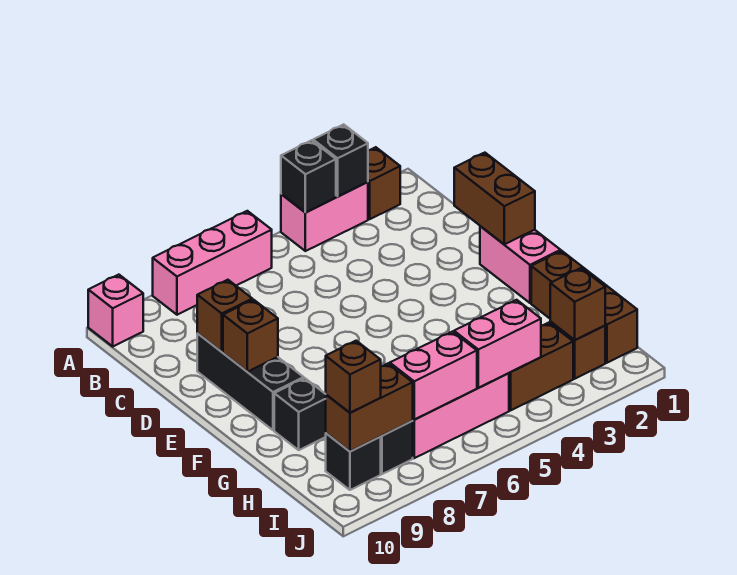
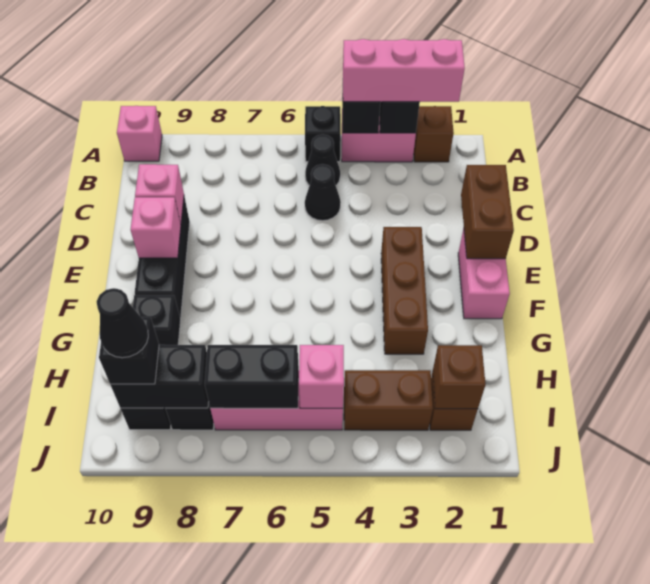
none -> black brick A5 level 1
pink brick A6:A8 level 1 -> pink brick A2:A4 level 3
none -> black cone B5 level 1
none -> black cone C5 level 1
brown brick D9 level 2 -> pink brick D9 level 2
brown brick E9 level 2 -> pink brick E9 level 2
brown brick G1:I1 level 1 -> brown brick E3:G3 level 1
pink brick I4:I5 level 2 -> pink brick I5 level 2
pink brick I6:I7 level 2 -> black brick I6:I7 level 2
brown brick I8:I9 level 2 -> black brick I8:I9 level 2
brown brick I9 level 3 -> black brick I9 level 3
none -> black cone I9 level 4

